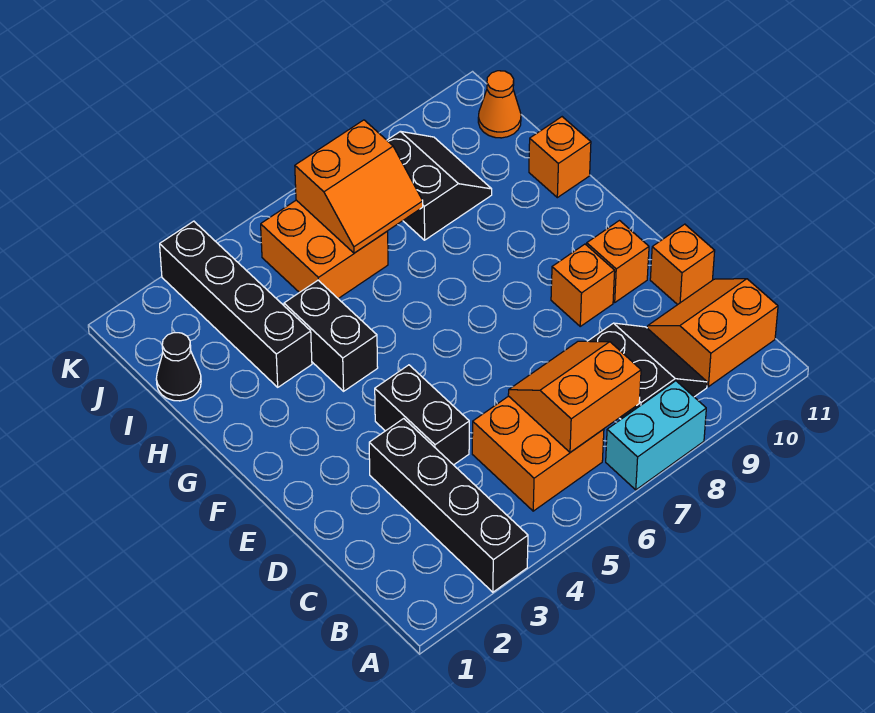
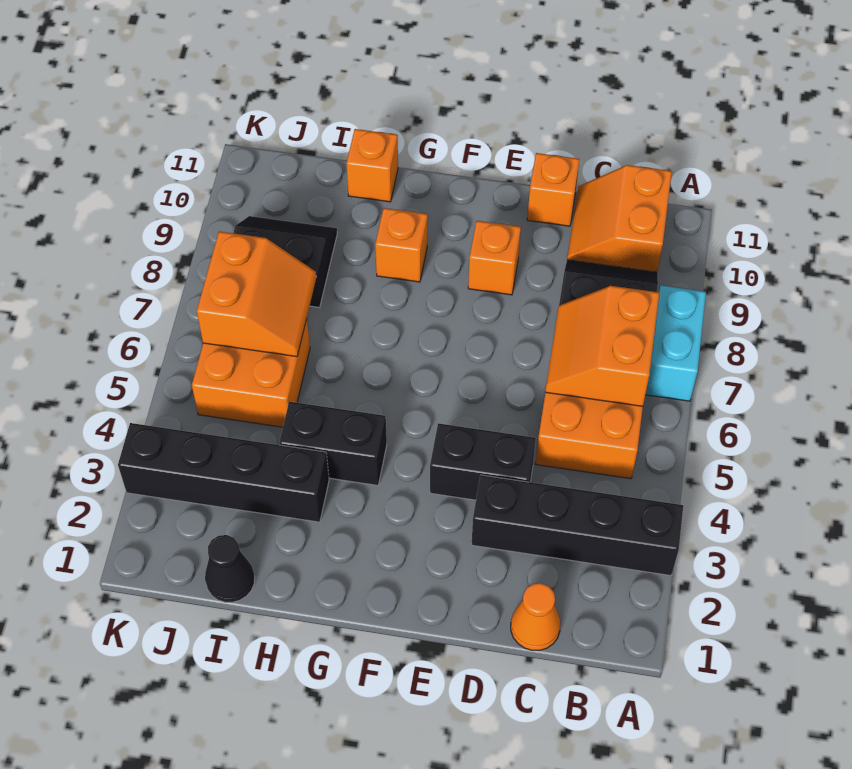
orange brick E10 level 1 -> orange brick G9 level 1
orange cone J11 level 1 -> orange cone C1 level 1

